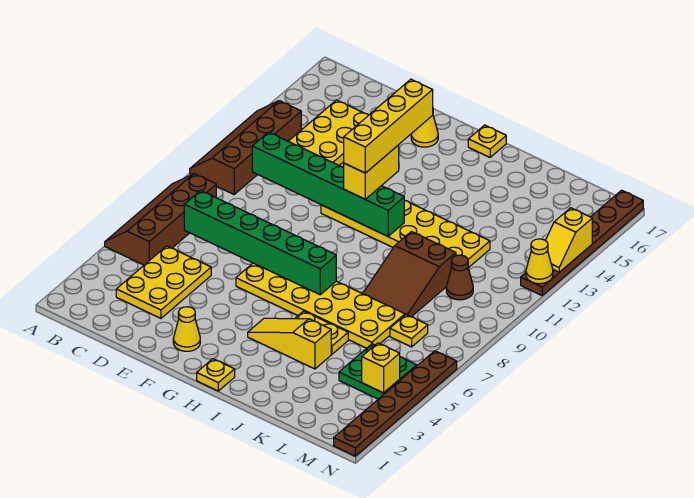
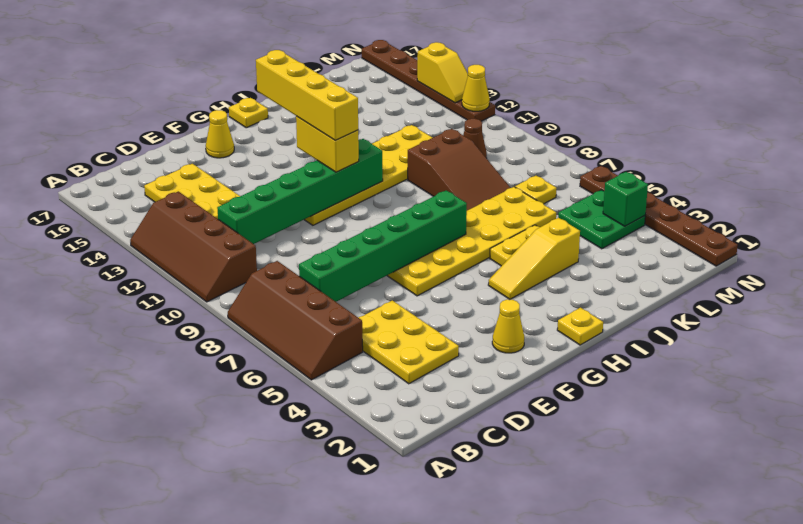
yellow brick M4 level 2 -> green brick M4 level 2

